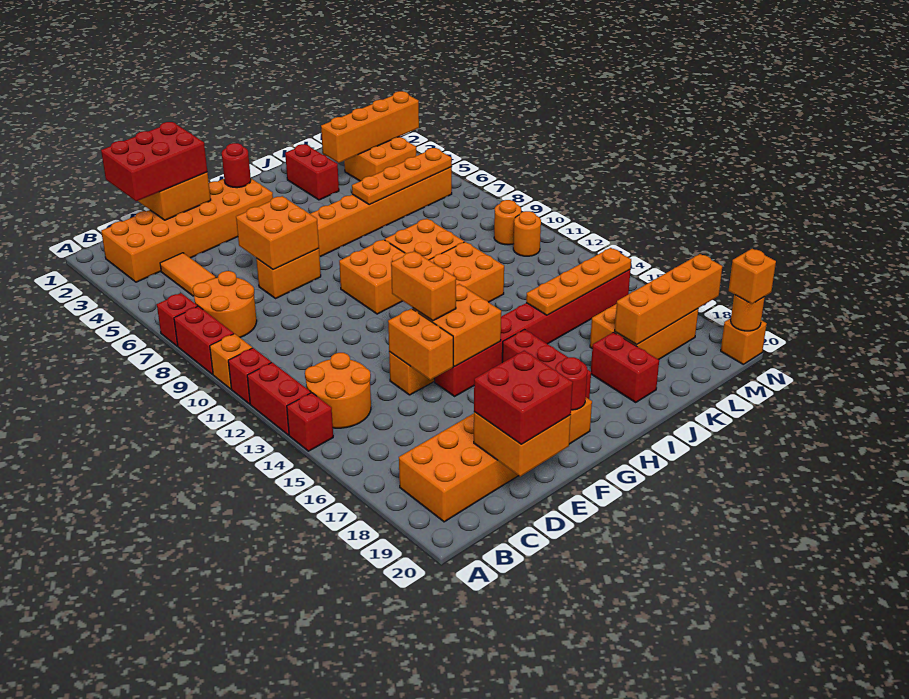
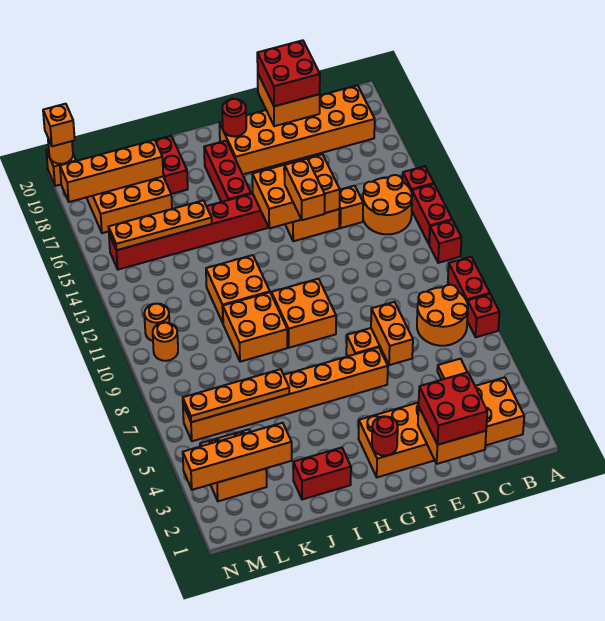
orange brick A10 level 1 -> orange brick D14 level 1
red brick C1:E2 level 3 -> red brick D1:E2 level 3
orange brick E6:F7 level 2 -> orange brick E6:E7 level 2
red brick J2:J3 level 1 -> red brick I2:J2 level 1

